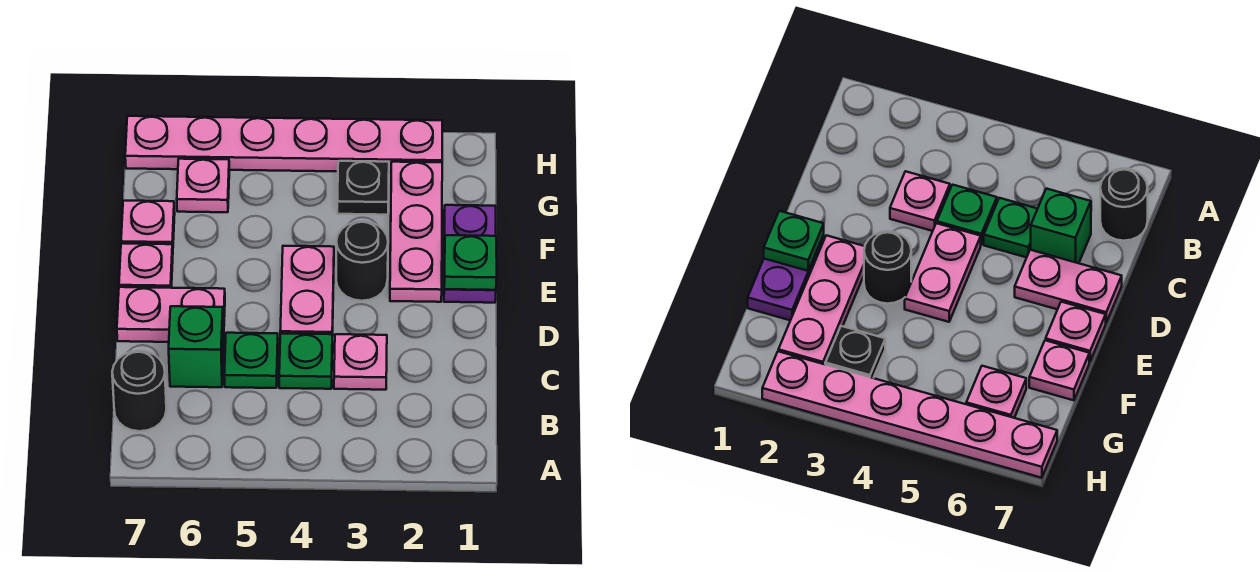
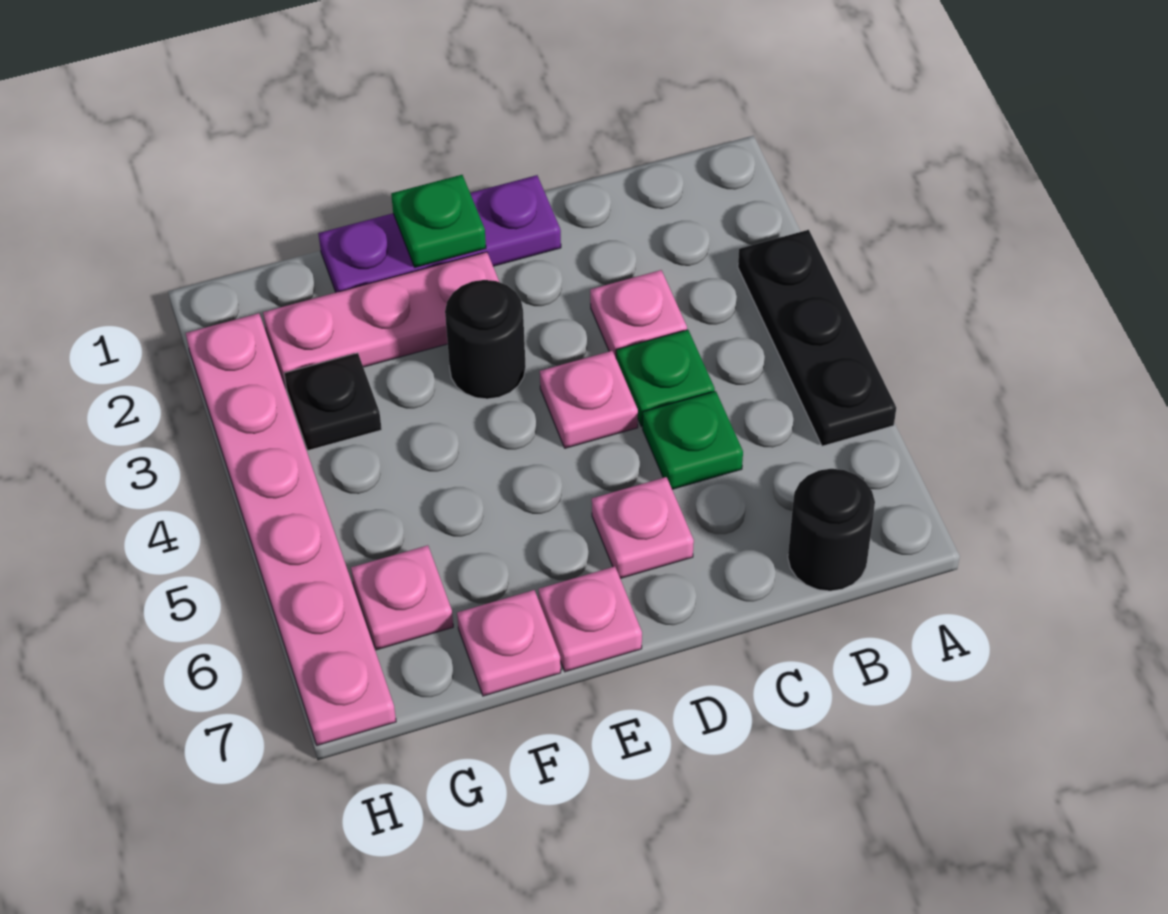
none -> black plate A3:A5 level 1
green brick C6 level 1 -> none
pink plate D4:E4 level 1 -> pink plate D4 level 1
pink plate D6:D7 level 1 -> pink plate D6 level 1
purple plate E1:F1 level 1 -> purple plate D1:F1 level 1

